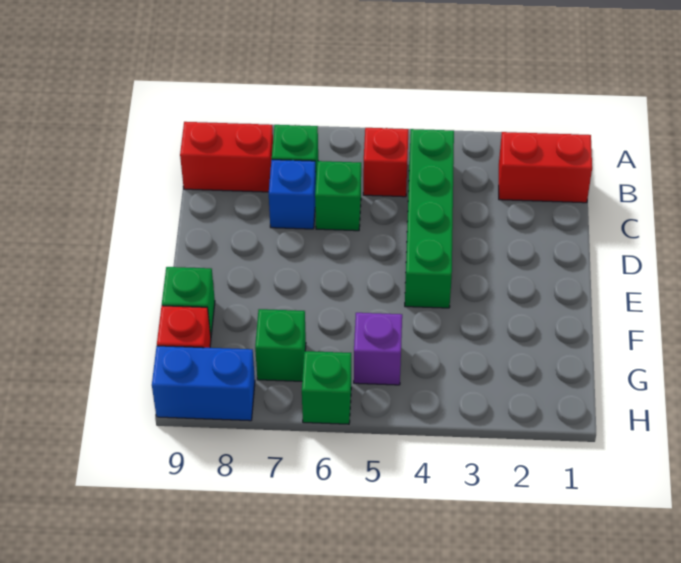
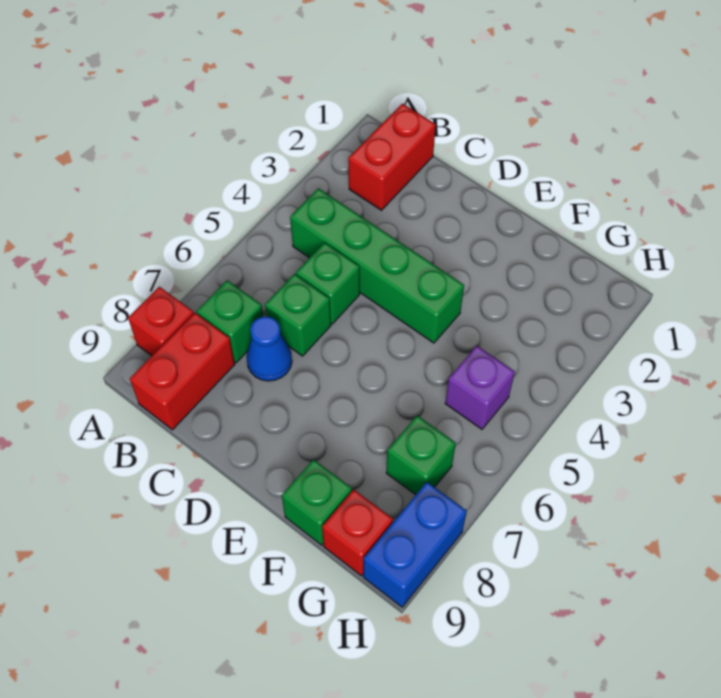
red brick B5 level 1 -> red brick A8 level 1
blue brick C7 level 1 -> blue cone C7 level 1
green brick H6 level 1 -> green brick C5 level 1

